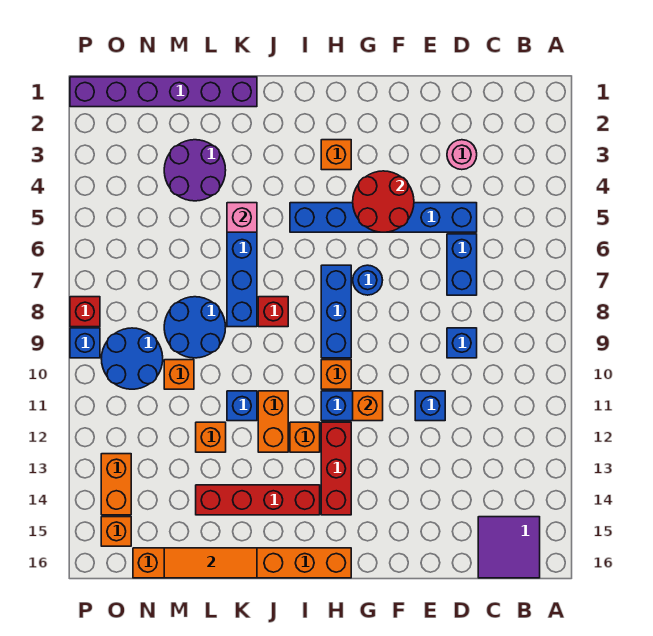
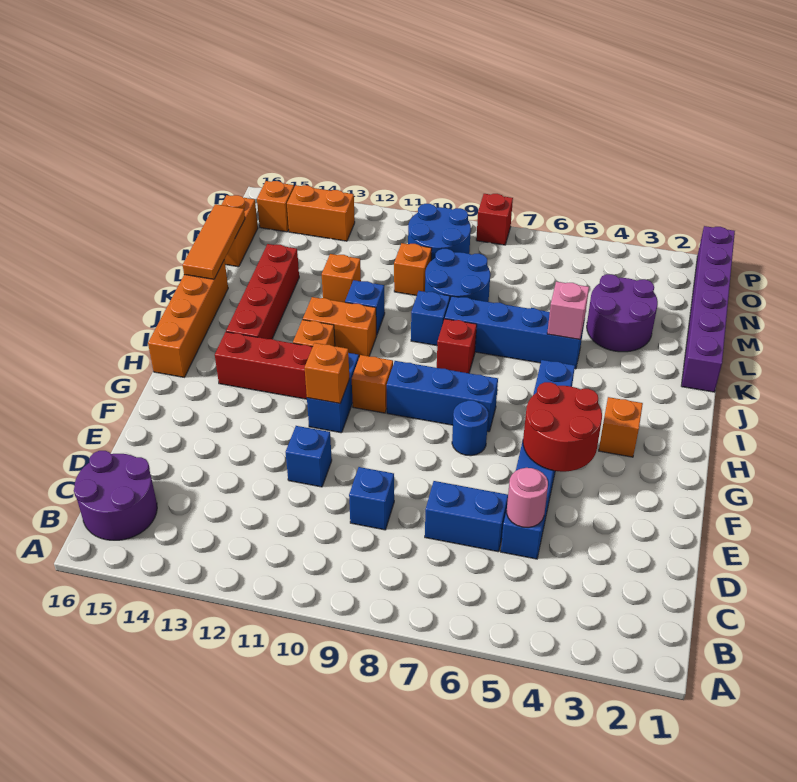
purple tile B15:C16 level 1 -> purple round brick B15:C16 level 1
pink round brick D3 level 1 -> pink round brick D5 level 2
blue brick P9 level 1 -> blue brick K9 level 1

